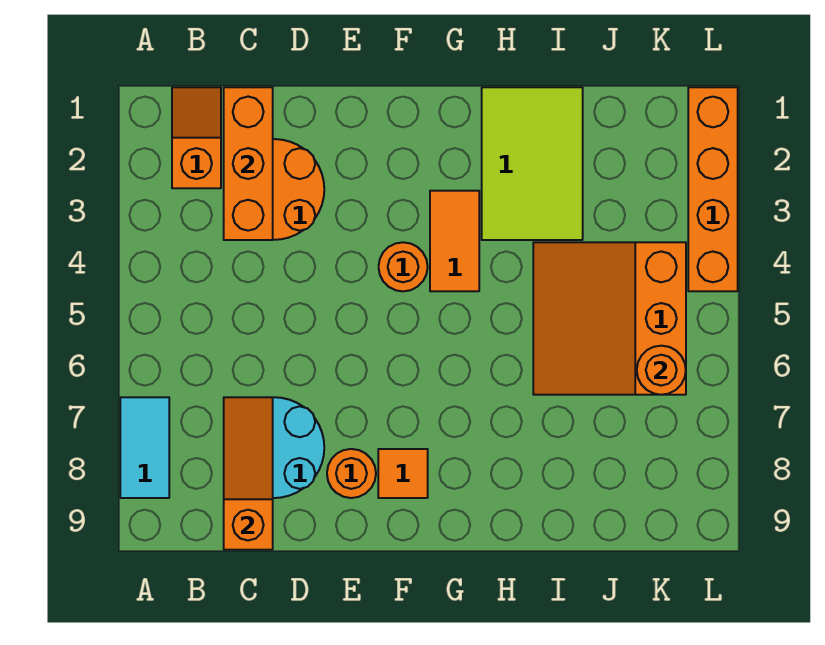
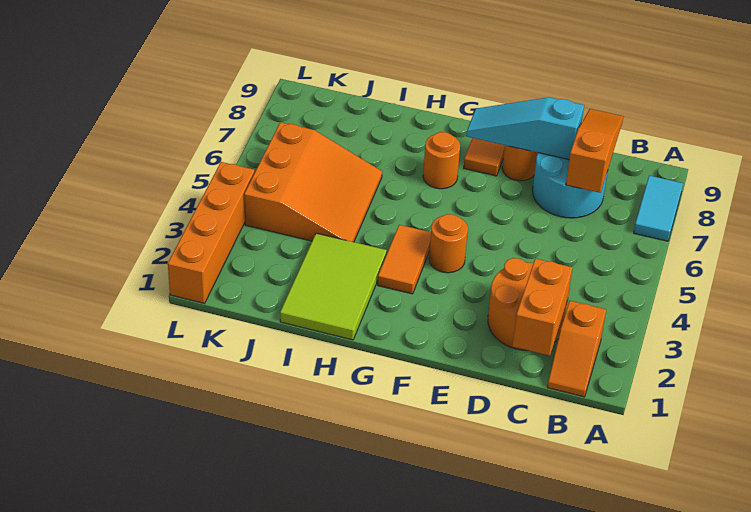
orange brick C1:C3 level 2 -> orange brick C1:C2 level 2
orange slope C7:C9 level 2 top 9 -> orange slope C7:C9 level 2 top 7
none -> cyan slope D8:F8 level 2 top D
orange round brick K6 level 2 -> orange round brick G7 level 1

